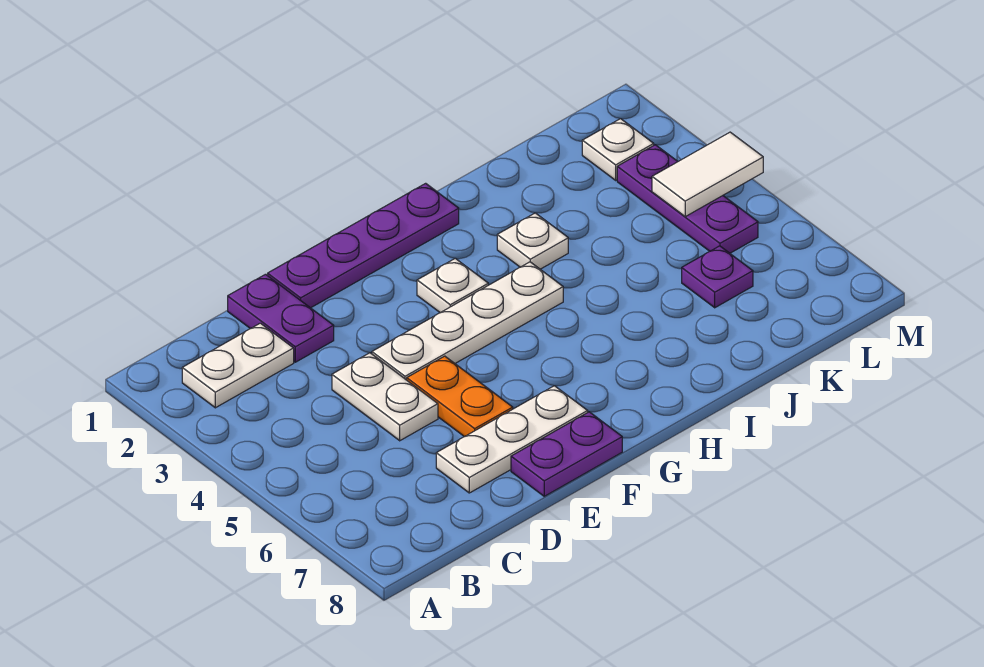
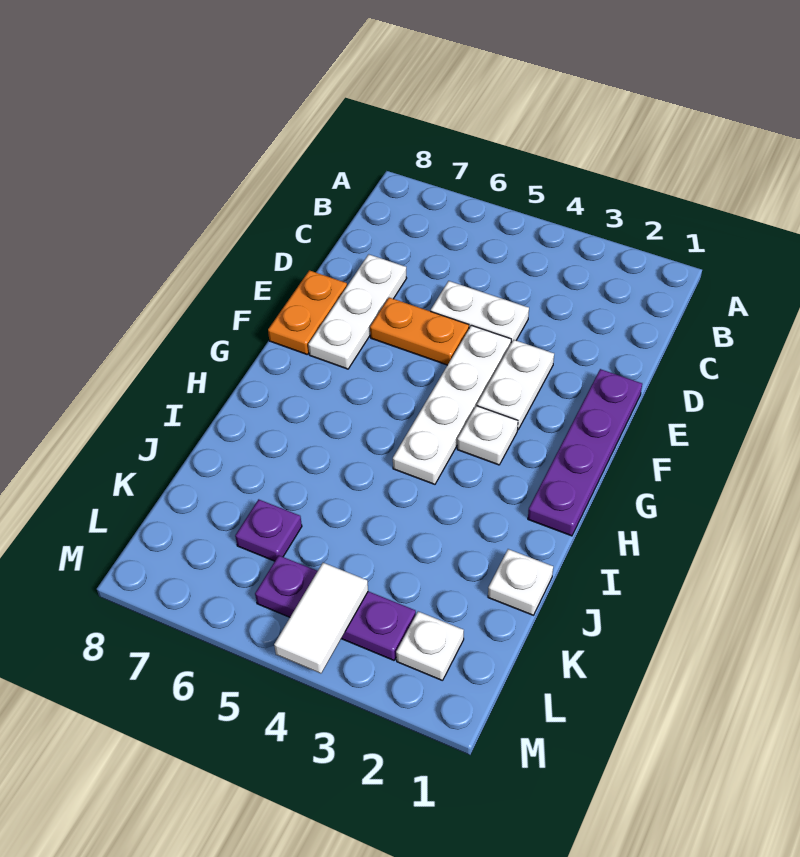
white plate B2:C2 level 1 -> white plate E3:F3 level 1
purple plate D1:D2 level 1 -> none
purple plate E8:F8 level 1 -> orange plate E8:F8 level 1
white plate I3 level 1 -> white plate J1 level 1

